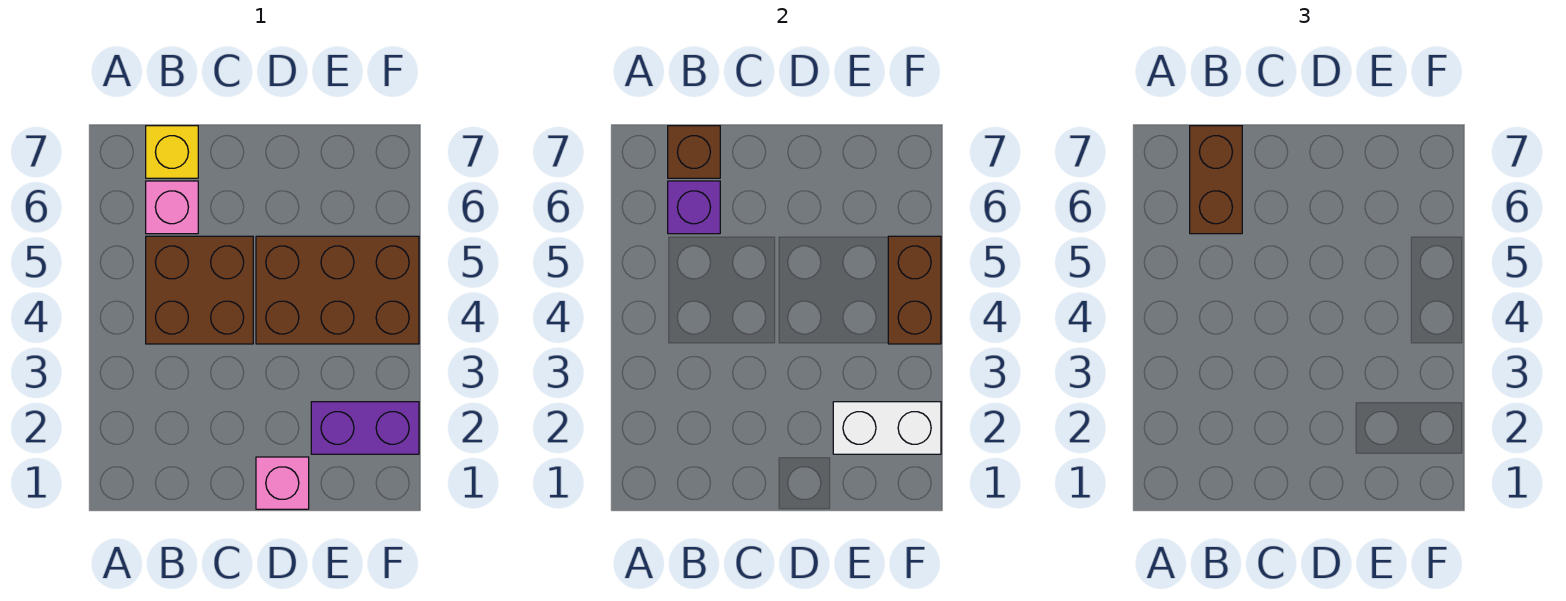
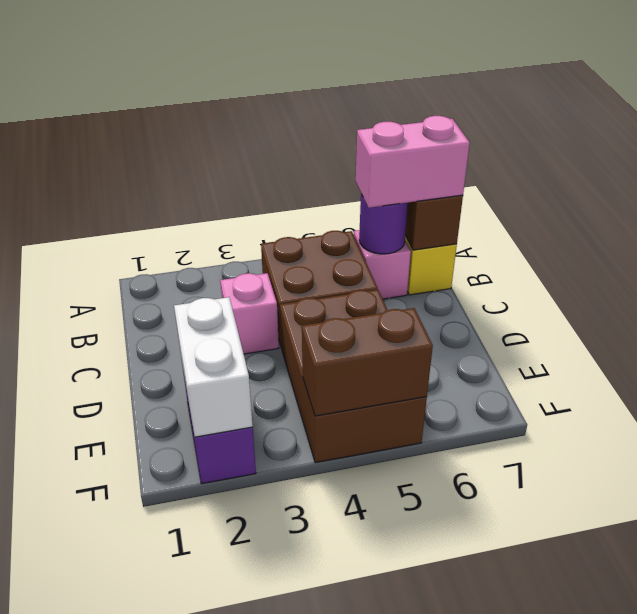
purple brick B6 level 2 -> purple round brick B6 level 2
brown brick B6:B7 level 3 -> pink brick B6:B7 level 3
pink brick D1 level 1 -> pink brick C3 level 1

